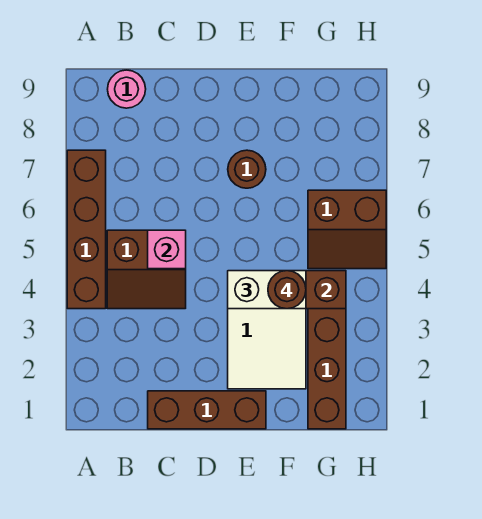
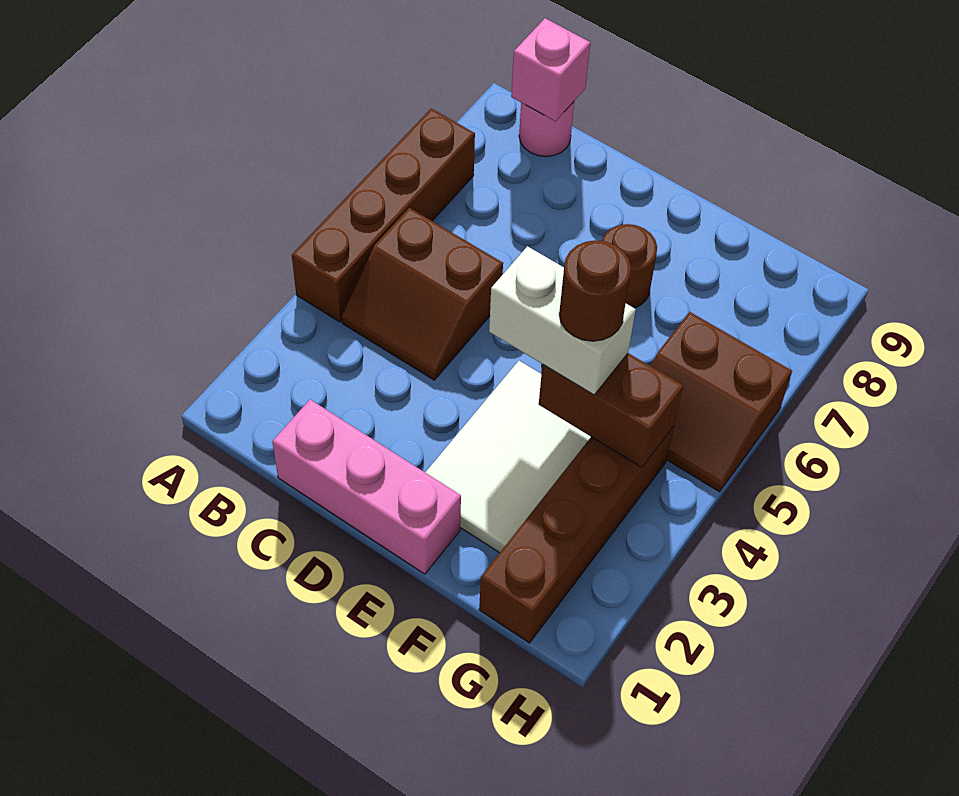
brown brick C1:E1 level 1 -> pink brick C1:E1 level 1
pink brick C5 level 2 -> pink brick B9 level 2

